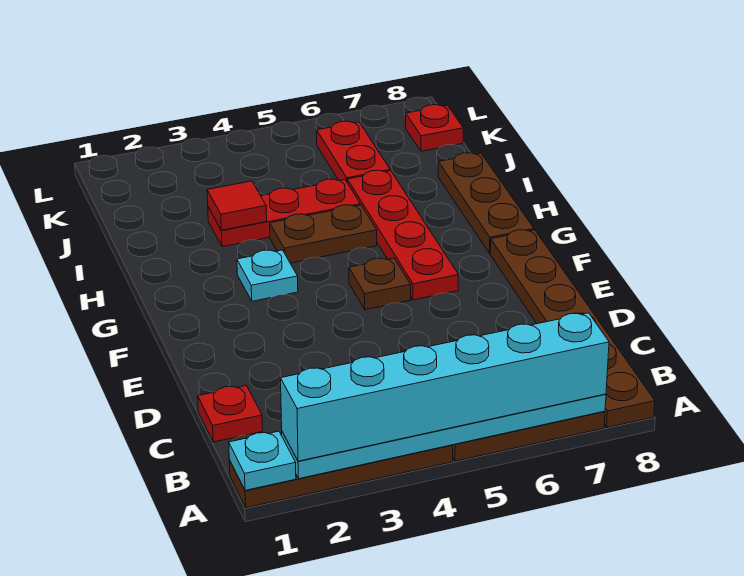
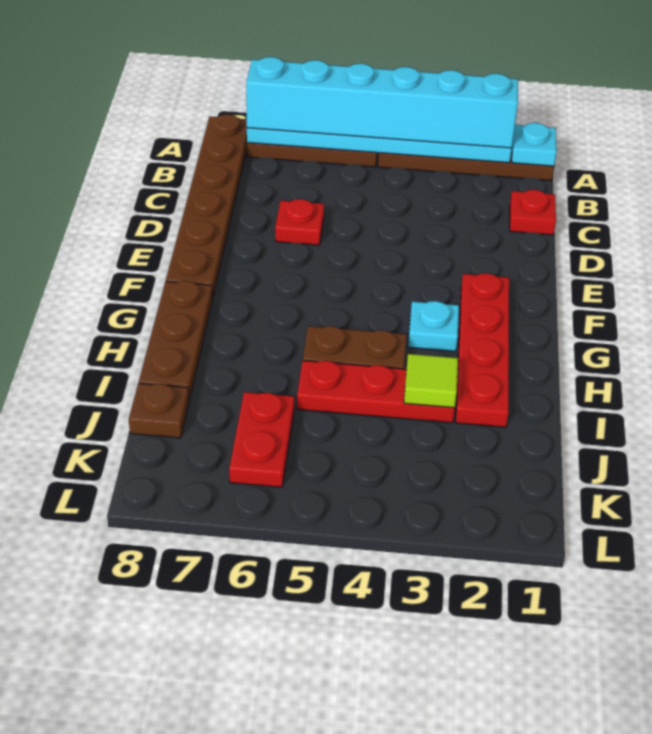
brown plate F5 level 1 -> brown plate J8 level 1
red plate F6:I6 level 1 -> red plate F2:I2 level 1
red tile I3 level 2 -> lime tile I3 level 2
red plate K8 level 1 -> red plate D6 level 1

